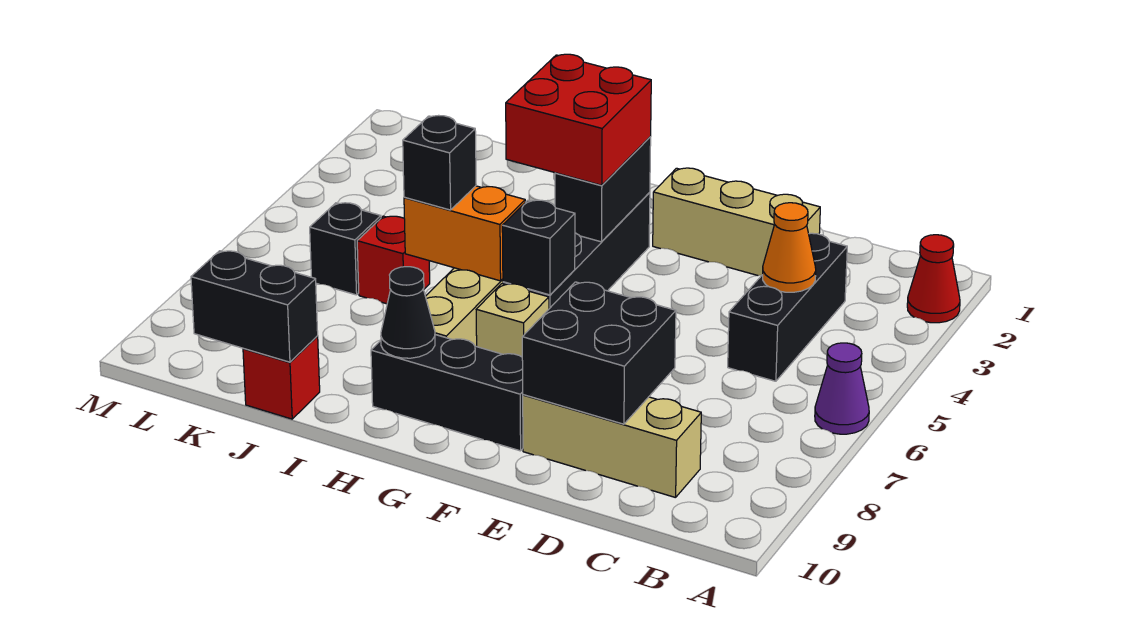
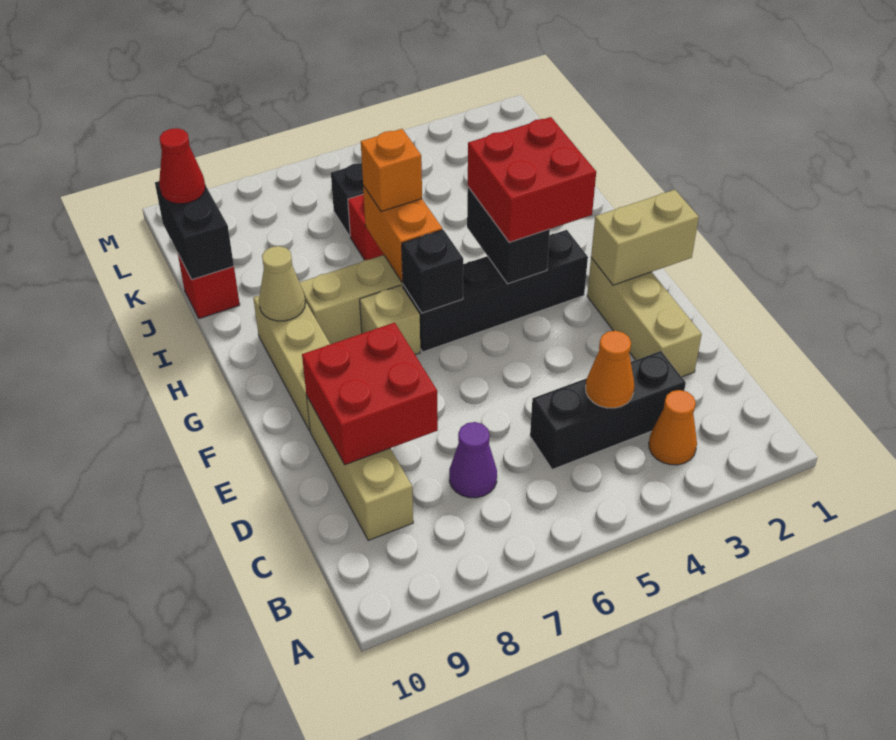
red cone A2 level 1 -> red cone K10 level 3
purple cone A6 level 1 -> purple cone C7 level 1
none -> orange cone B3 level 1
black brick D8:E9 level 2 -> red brick D8:E9 level 2
none -> tan brick F1:F2 level 2
black brick F9:H9 level 1 -> tan brick F9:H9 level 1
black brick G3:G4 level 2 -> black brick G4:H4 level 2
black cone H9 level 2 -> tan cone H9 level 2
black brick I6 level 3 -> orange brick I6 level 3

